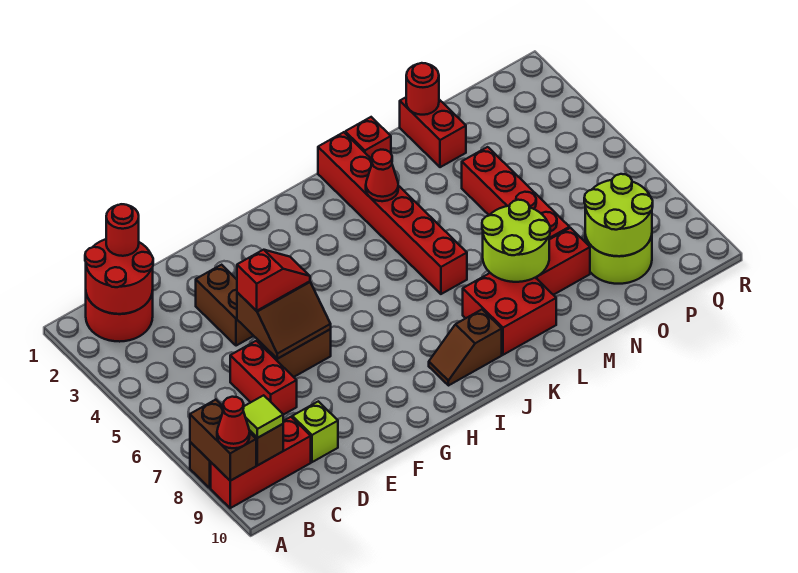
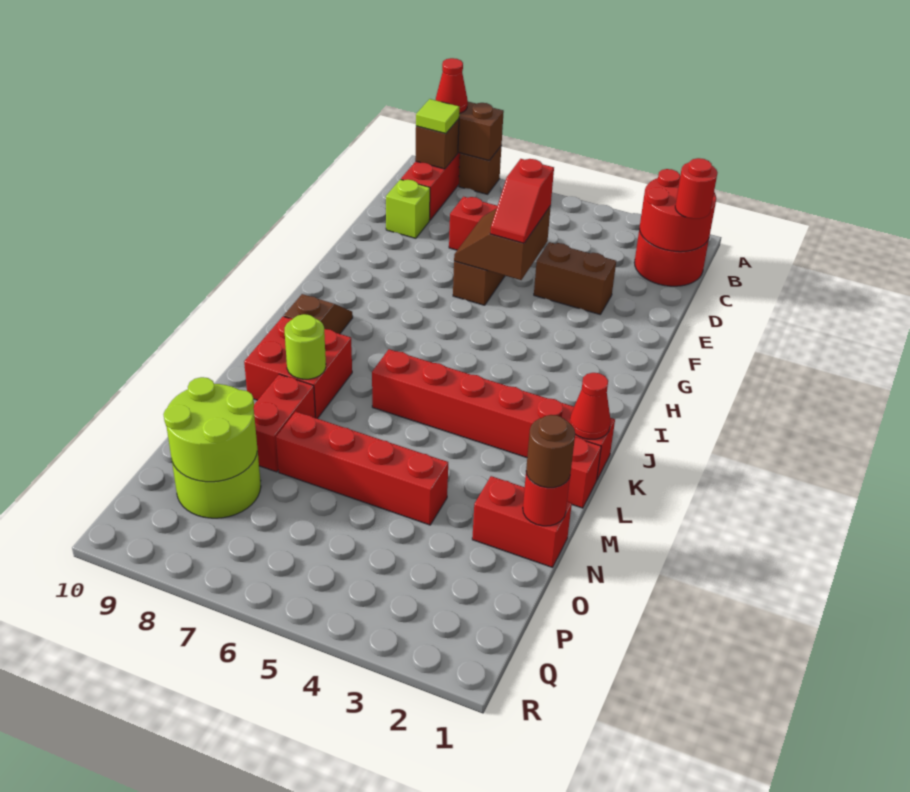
red cone K3 level 2 -> red cone K1 level 2
lime round brick L7:M8 level 2 -> lime round brick L8 level 2
none -> brown round brick N1 level 3

